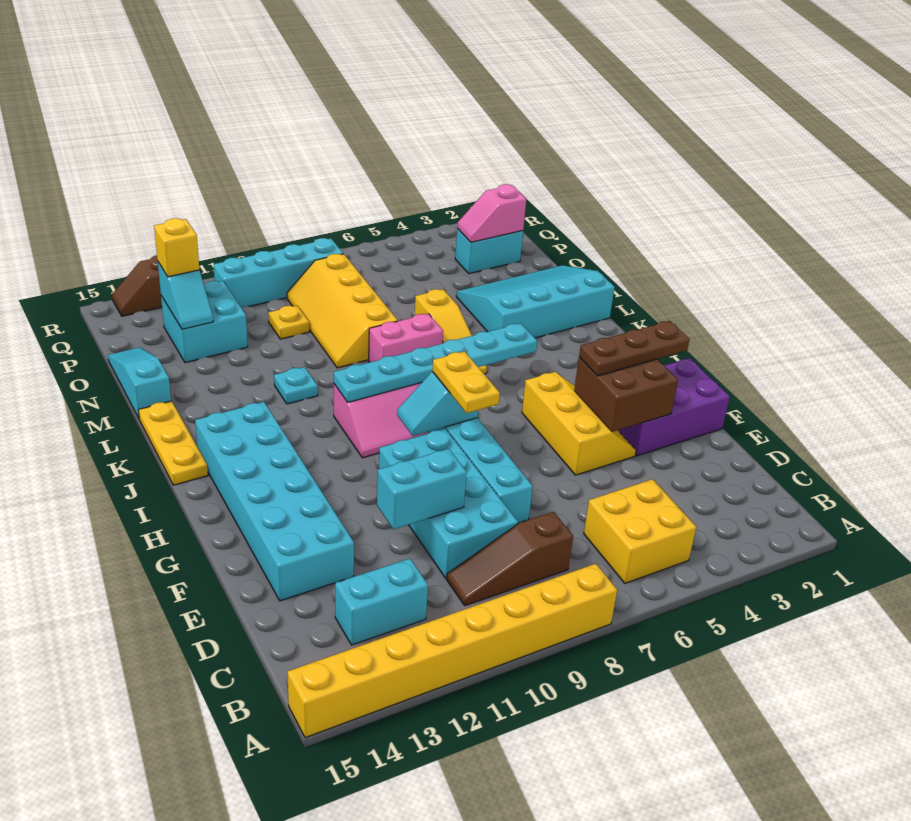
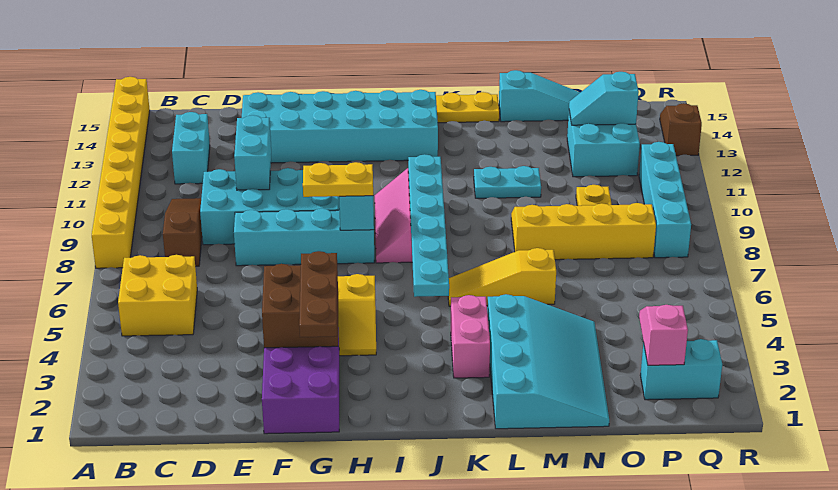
pink brick L7:L8 level 1 -> pink brick K3:K4 level 1
cyan plate L11 level 1 -> cyan plate L11:M11 level 1
cyan brick P2:P3 level 1 -> cyan brick P2:Q2 level 1
yellow brick P13 level 3 -> none

